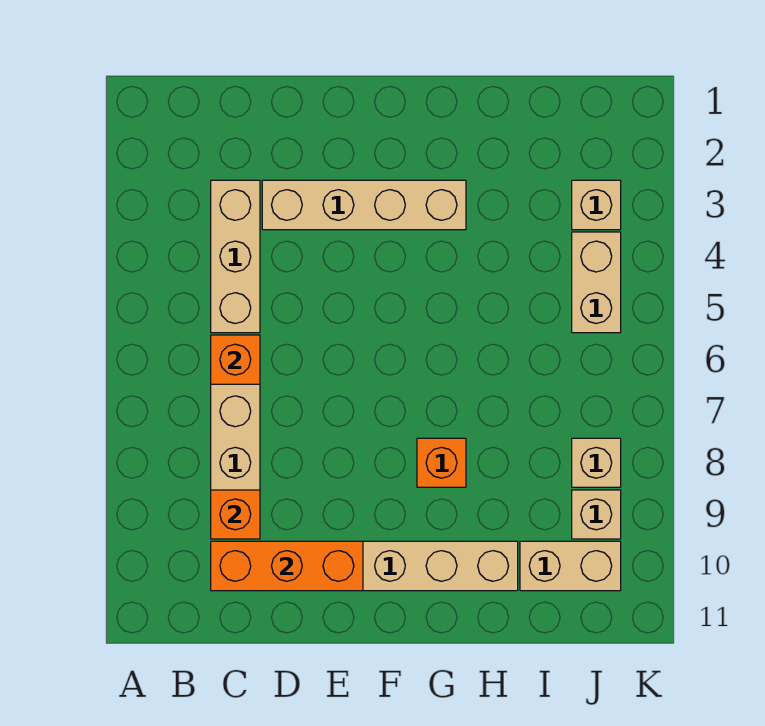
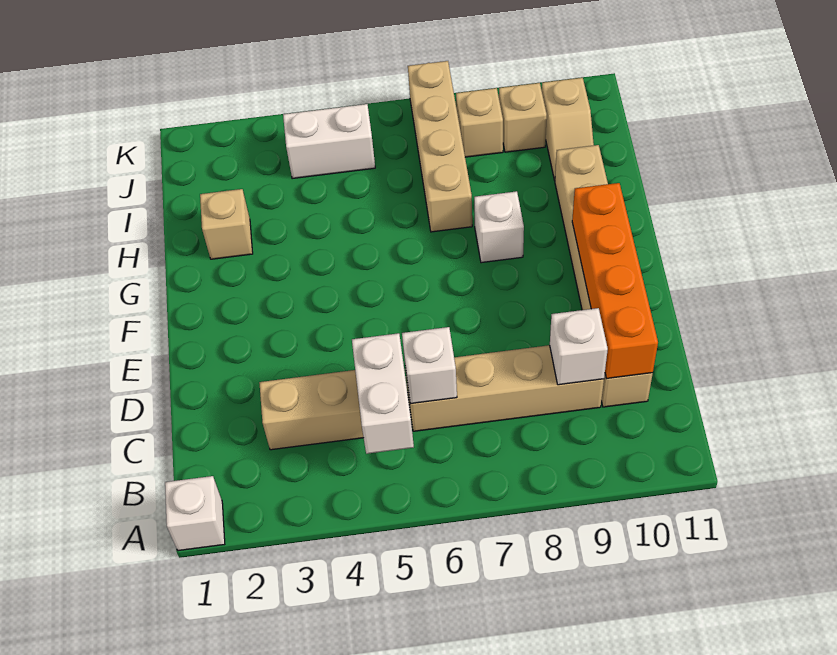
none -> white brick A1 level 1
none -> white brick B5:C5 level 2
orange brick C6 level 2 -> white brick C6 level 2
orange brick C9 level 2 -> white brick C9 level 2
orange brick C10:E10 level 2 -> orange brick C10:F10 level 2
tan brick D3:G3 level 1 -> tan brick H7:K7 level 1
orange brick G8 level 1 -> white brick G8 level 1
tan brick I10:J10 level 1 -> tan slope I10:J10 level 1 top J
tan brick J3 level 1 -> tan brick H2 level 1
tan brick J4:J5 level 1 -> white brick J4:J5 level 1

